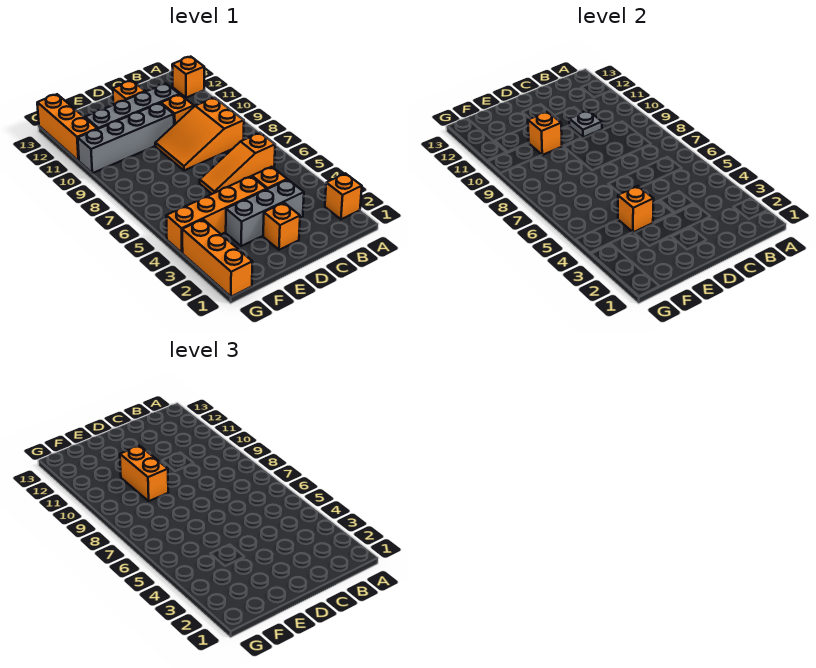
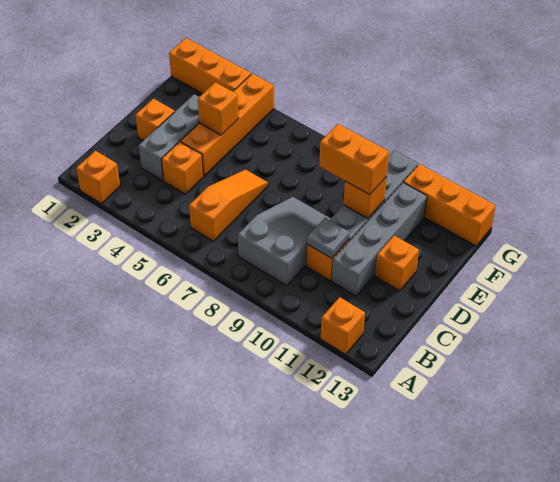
orange slope B8:D9 level 1 top B -> grey slope B8:D9 level 1 top B

